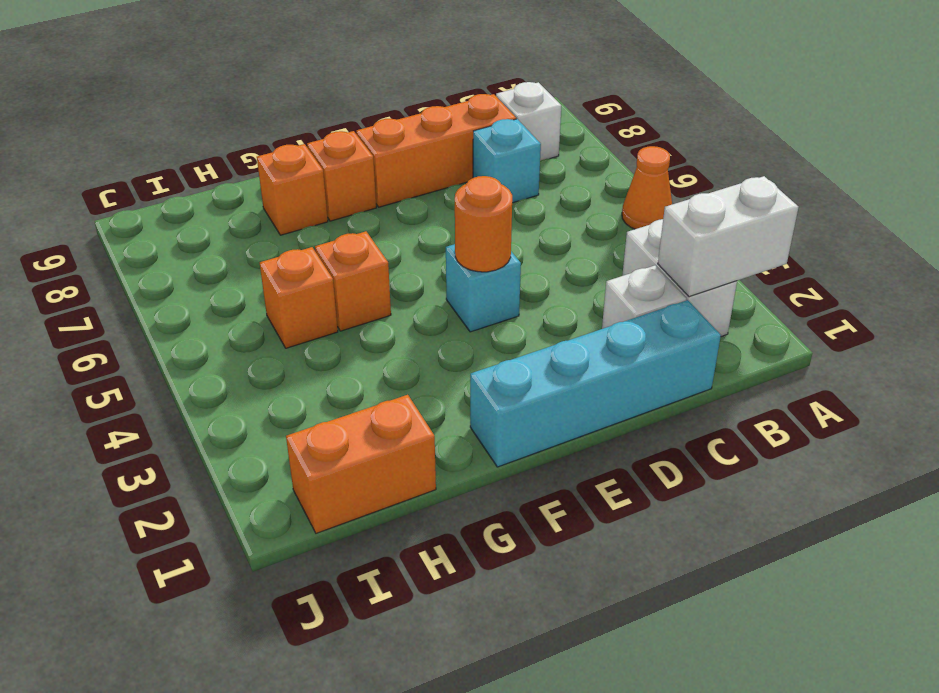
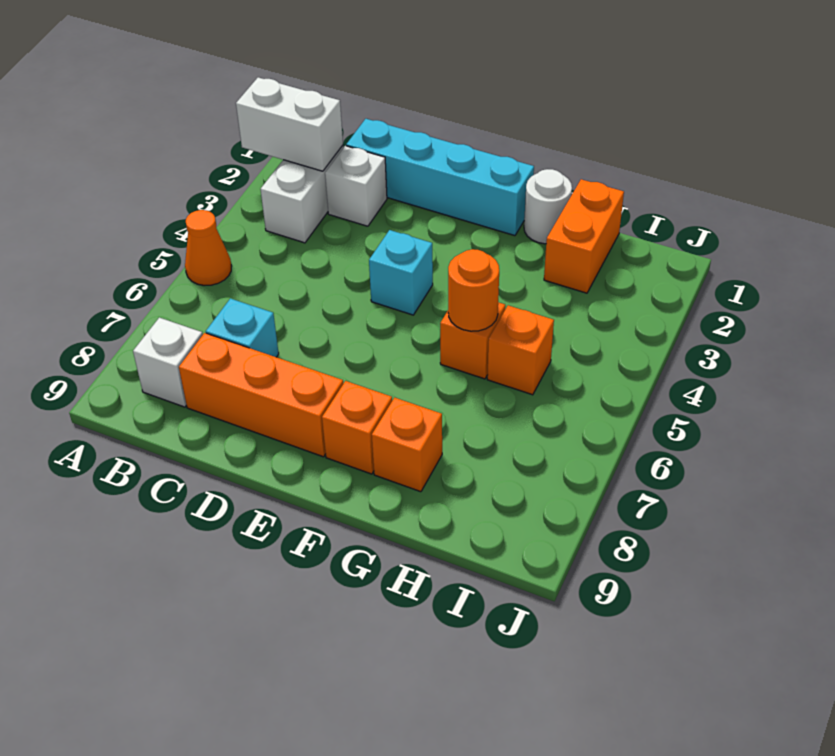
orange round brick E4 level 2 -> orange round brick G5 level 2
none -> white round brick G1 level 1
orange brick H1:I1 level 1 -> orange brick H1:H2 level 1

